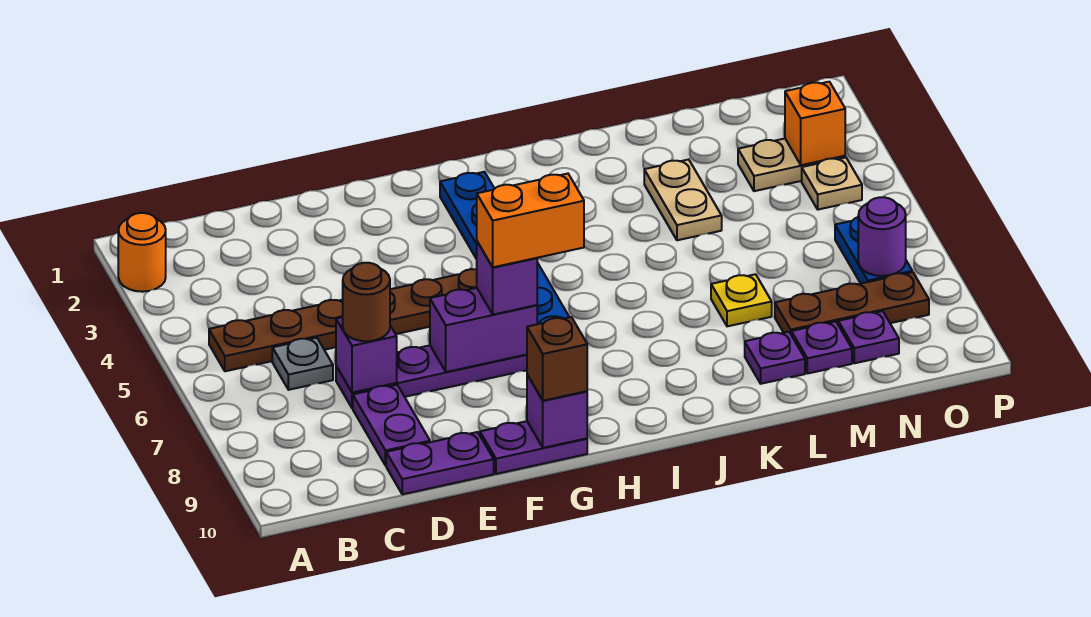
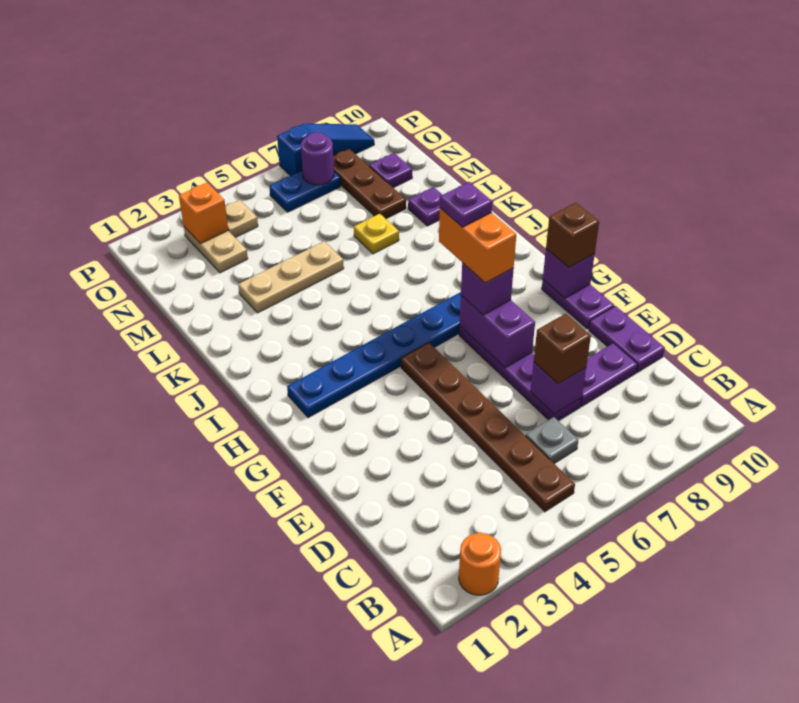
brown round brick D7 level 3 -> brown brick D7 level 3
tan plate L3:L4 level 1 -> tan plate L3:L5 level 1
purple plate M9 level 1 -> purple plate H7 level 5
none -> blue slope P7:P9 level 1 top 7

